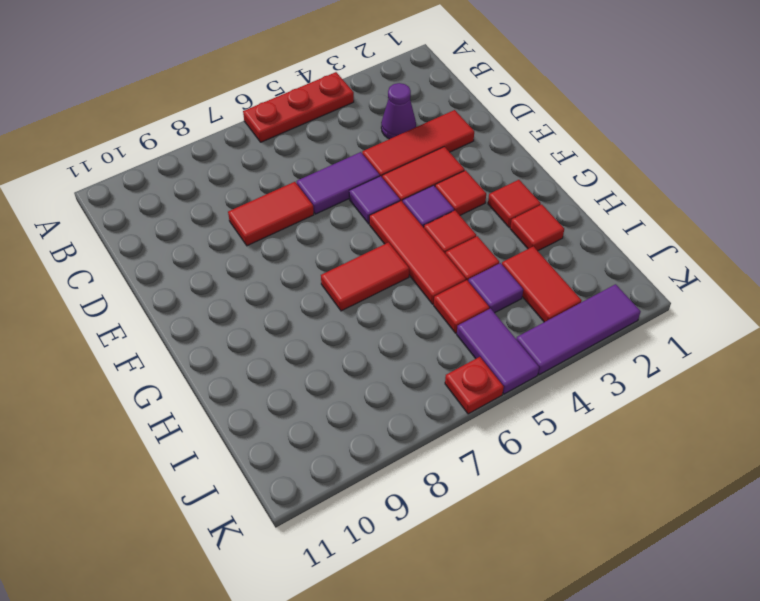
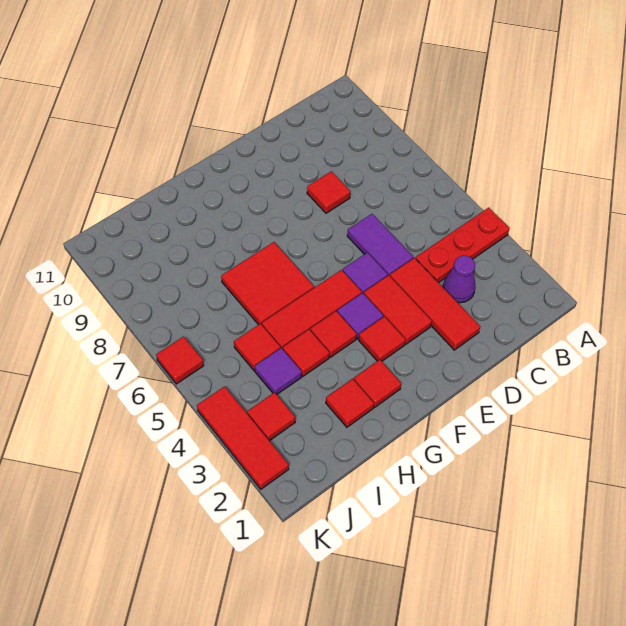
red plate A4:A6 level 1 -> red plate A4:C4 level 1
red tile D7:D8 level 1 -> red tile D8 level 1
red tile G6:G7 level 1 -> red tile G6:H7 level 1
red tile I3:J3 level 1 -> red tile J3 level 1
purple tile J5:K5 level 1 -> none
purple tile K2:K4 level 1 -> red tile K2:K4 level 1
red plate K6 level 1 -> red tile K6 level 1

